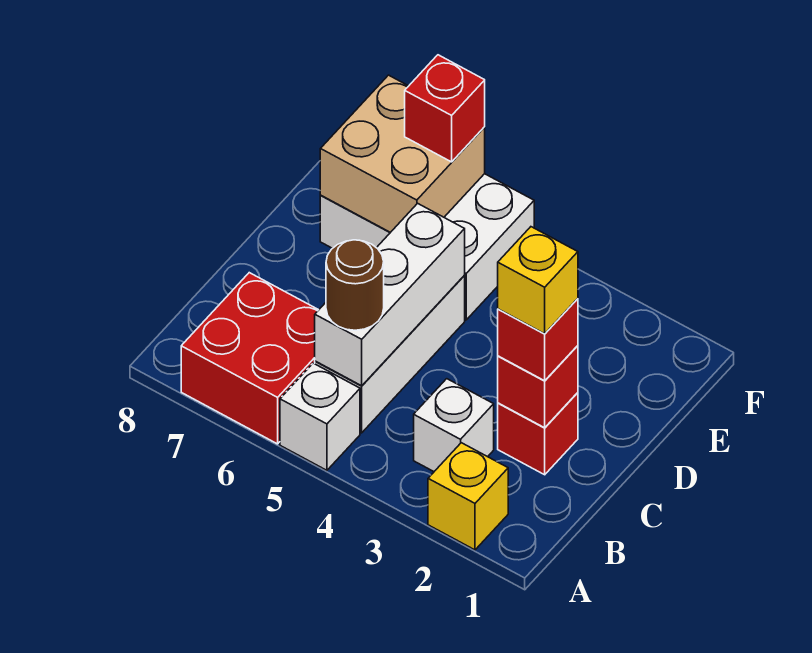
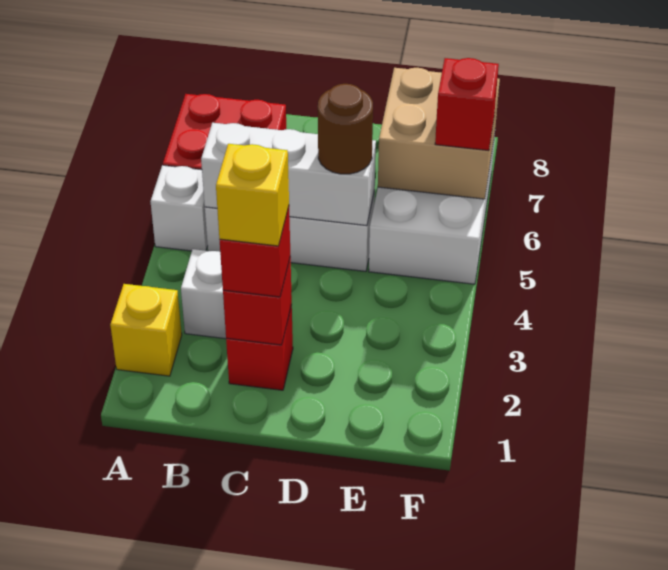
brown round brick B5 level 3 -> brown round brick D5 level 3

